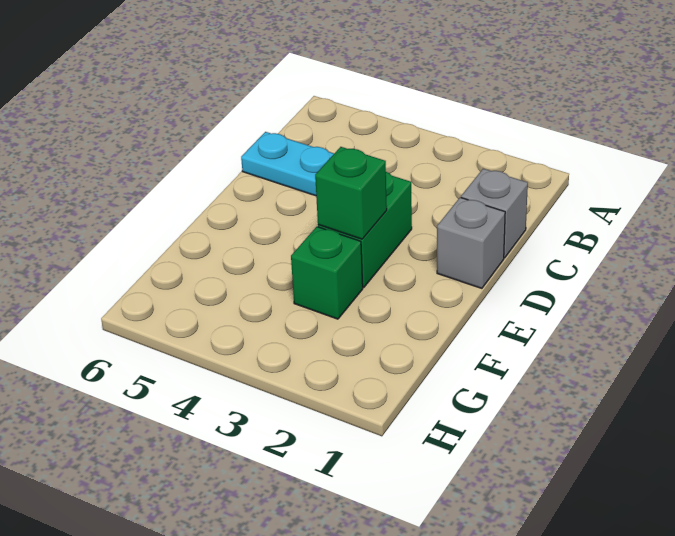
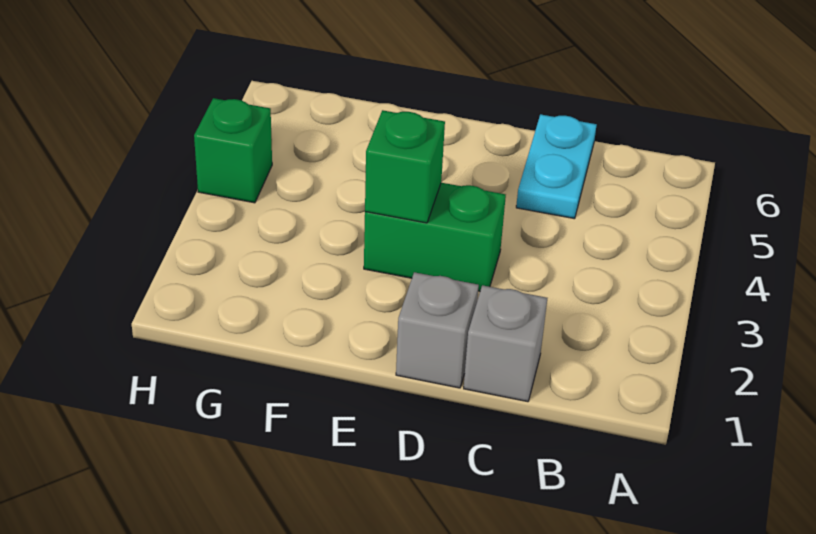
green brick F3 level 1 -> green brick H4 level 1

